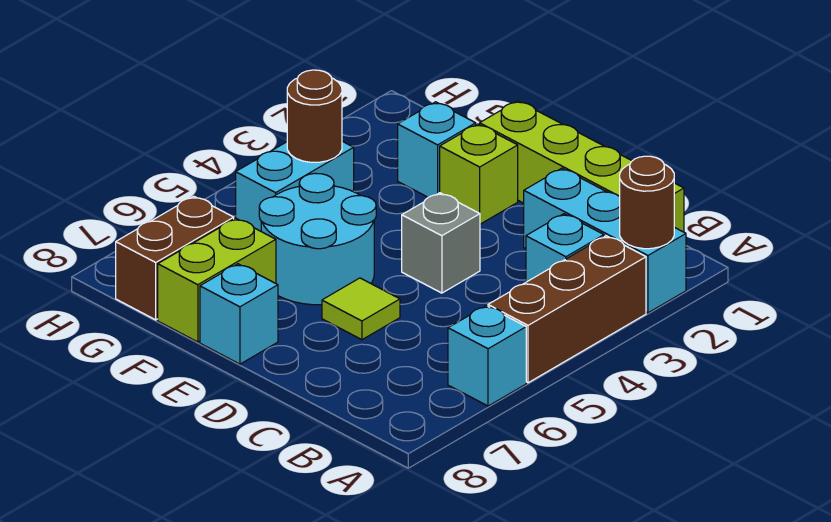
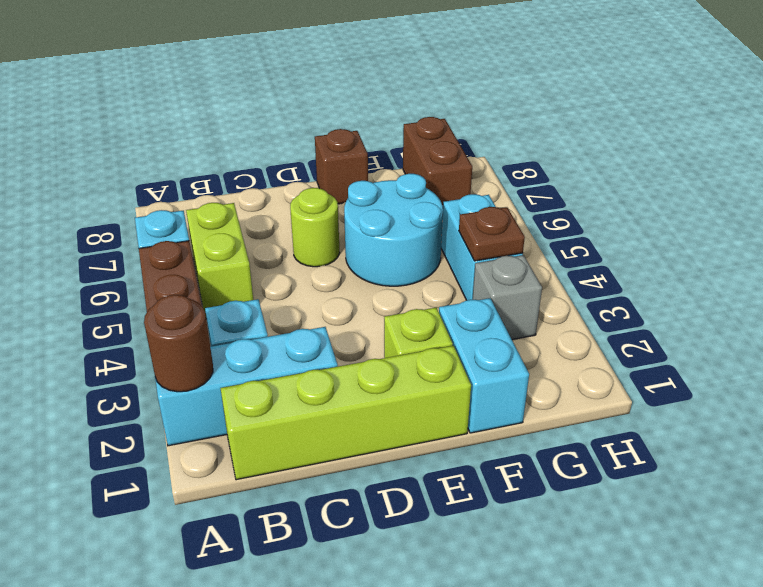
grey brick D4 level 1 -> grey brick G3 level 1
lime tile D6 level 1 -> lime round brick D6 level 1
cyan brick E8 level 1 -> brown brick E8 level 1
cyan brick F2 level 1 -> cyan brick F1:F2 level 1
lime brick F7:F8 level 1 -> lime brick B5:B6 level 1
brown round brick G4 level 2 -> brown plate G4 level 2

